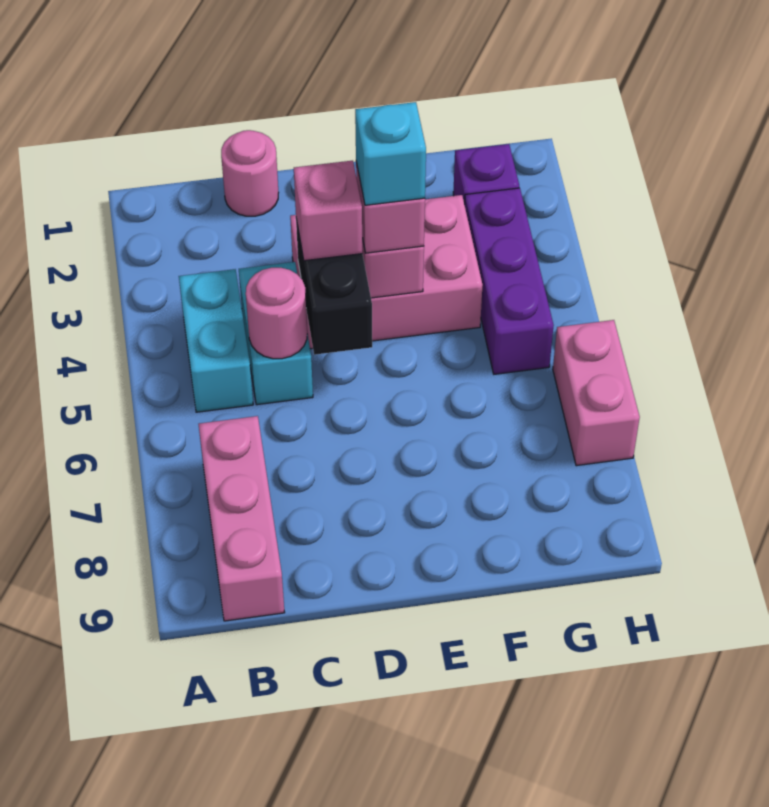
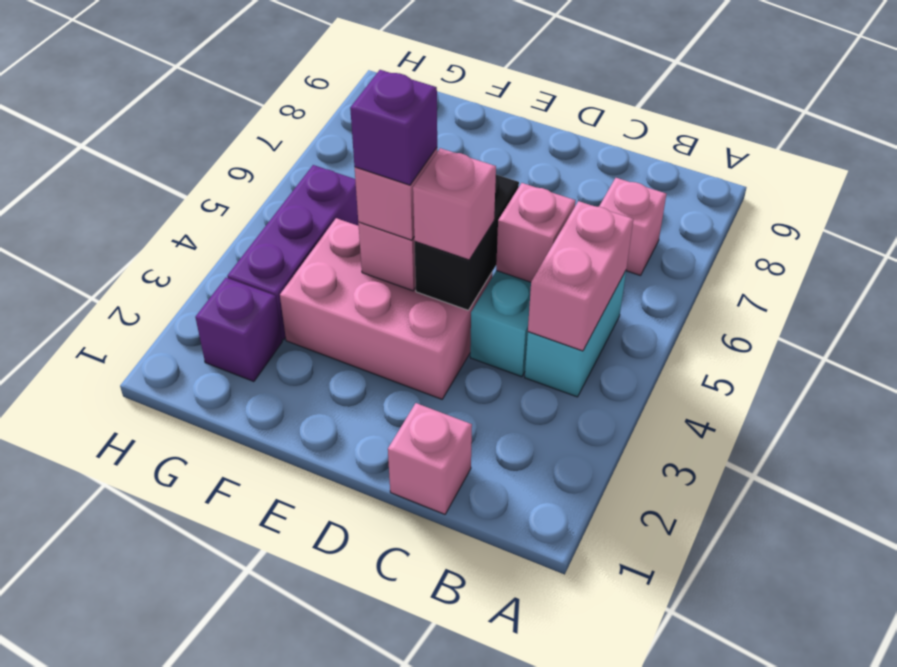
pink brick B7:B9 level 1 -> pink brick B7 level 1
pink round brick C1 level 1 -> pink brick C1 level 1
pink round brick C5 level 2 -> pink brick C5 level 2
cyan brick E4 level 4 -> purple brick E4 level 4
pink brick H6:H7 level 1 -> pink brick B4:B5 level 2

